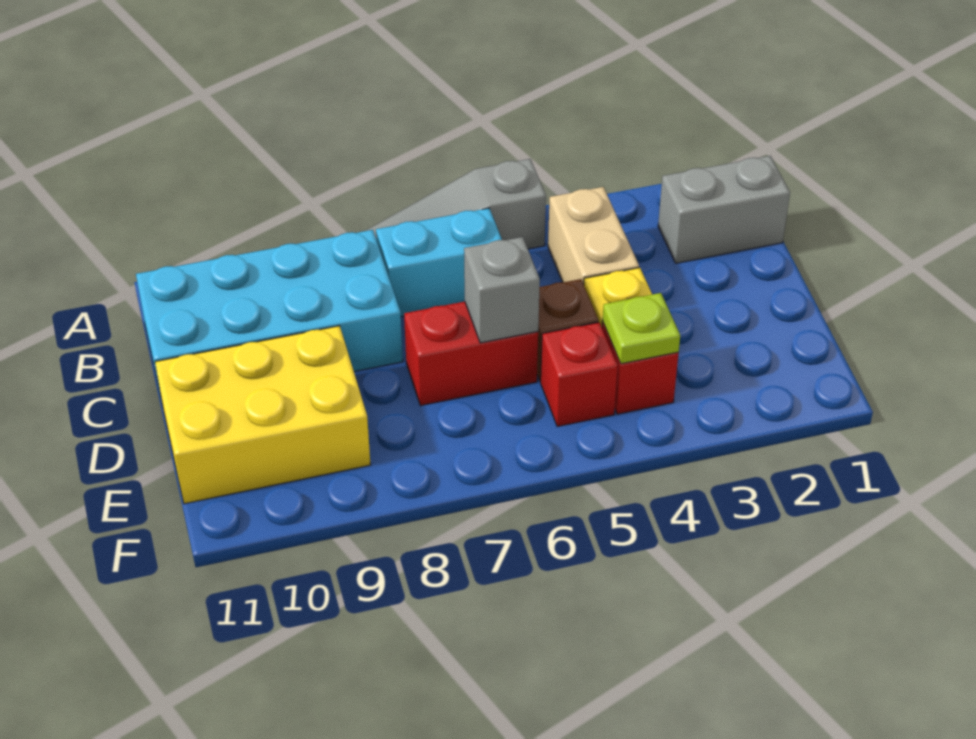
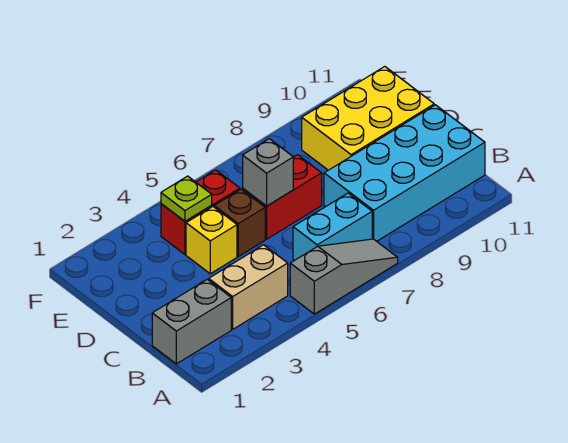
tan brick B4:C4 level 1 -> tan brick B3:B4 level 1

